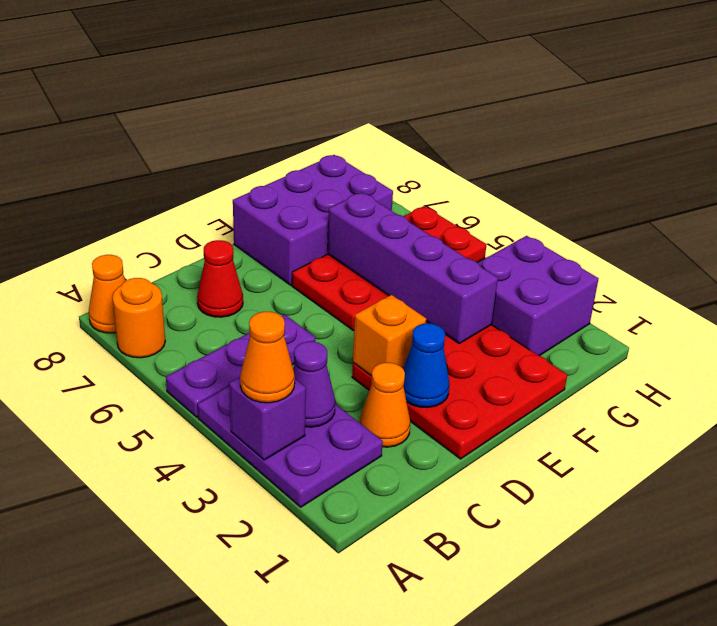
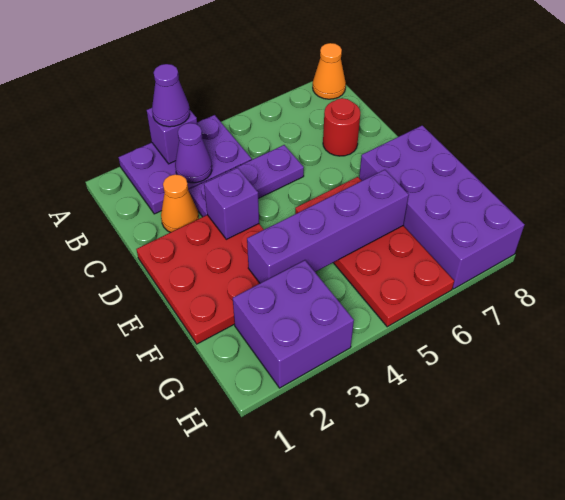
orange cone A3 level 3 -> purple cone A3 level 3
purple plate A5:C5 level 1 -> purple plate C3:C5 level 1
orange round brick A7 level 1 -> none
red cone C7 level 1 -> red round brick C7 level 1
blue cone D2 level 2 -> none
orange brick D3 level 2 -> purple brick D3 level 2
purple brick E7:G8 level 1 -> purple brick E7:H8 level 1

